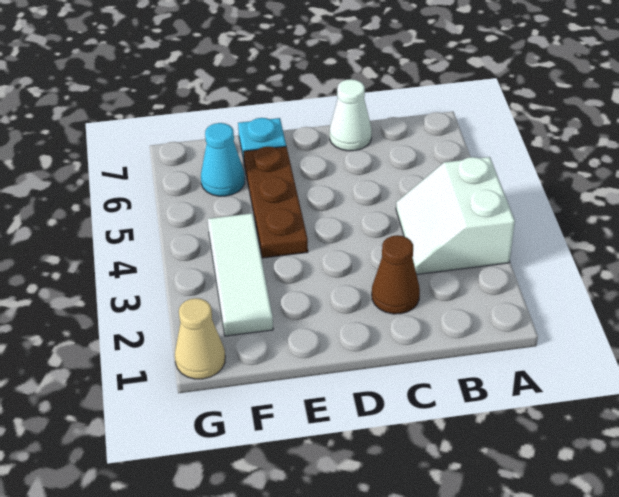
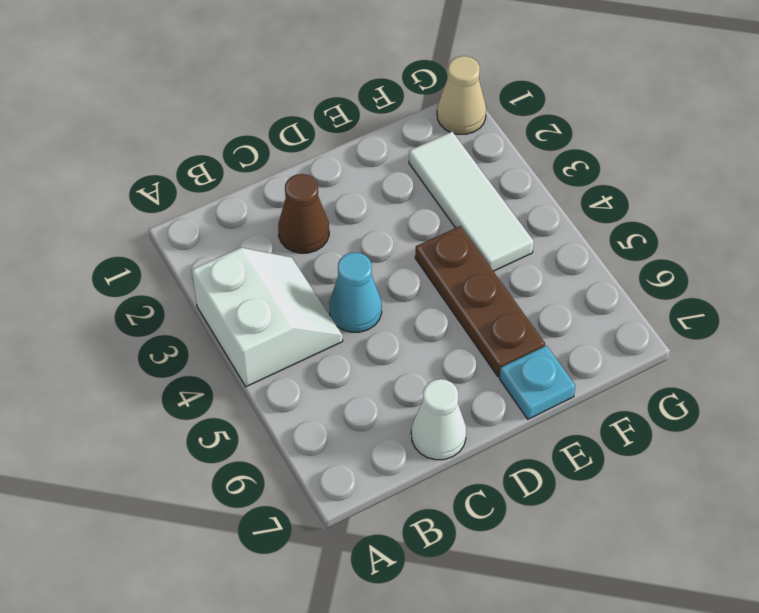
cyan cone F6 level 1 -> cyan cone C4 level 1

